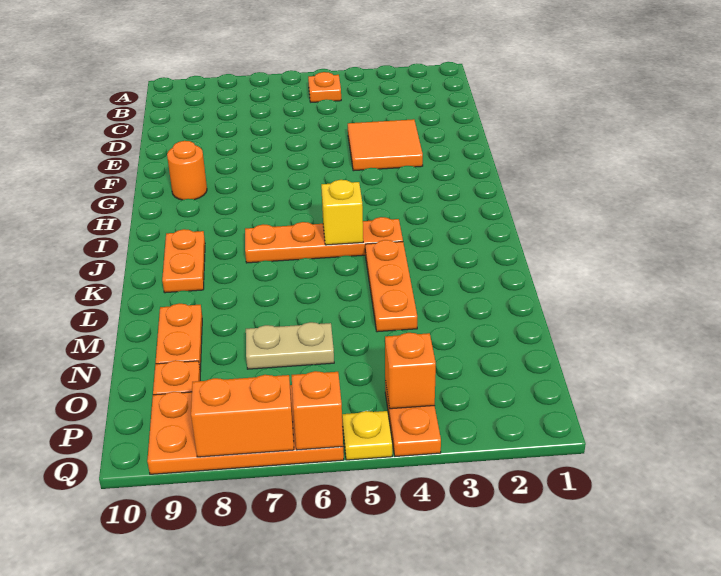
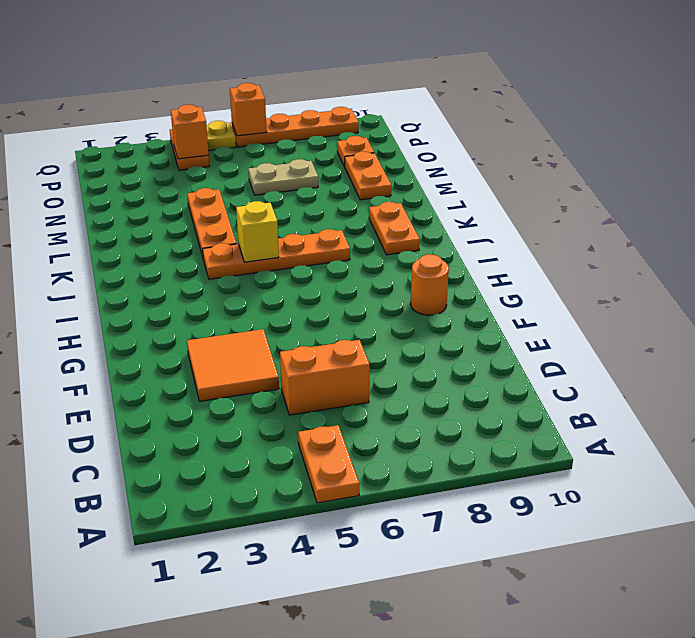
orange plate B5 level 1 -> orange plate A5:B5 level 1
orange plate P6:Q9 level 1 -> orange plate Q6:Q9 level 1
orange brick Q7:Q8 level 2 -> orange brick D5:D6 level 1

